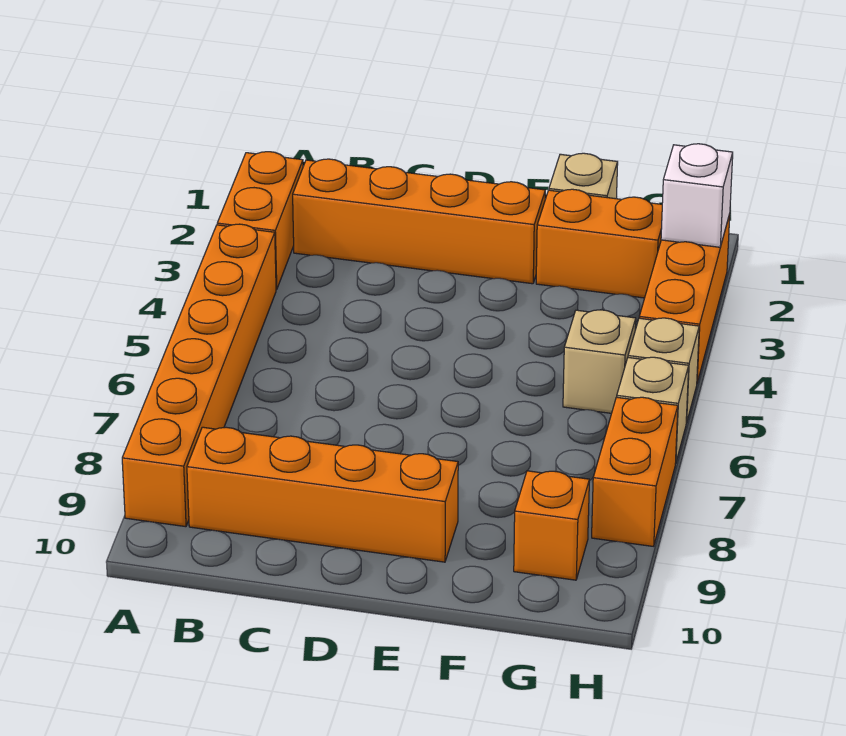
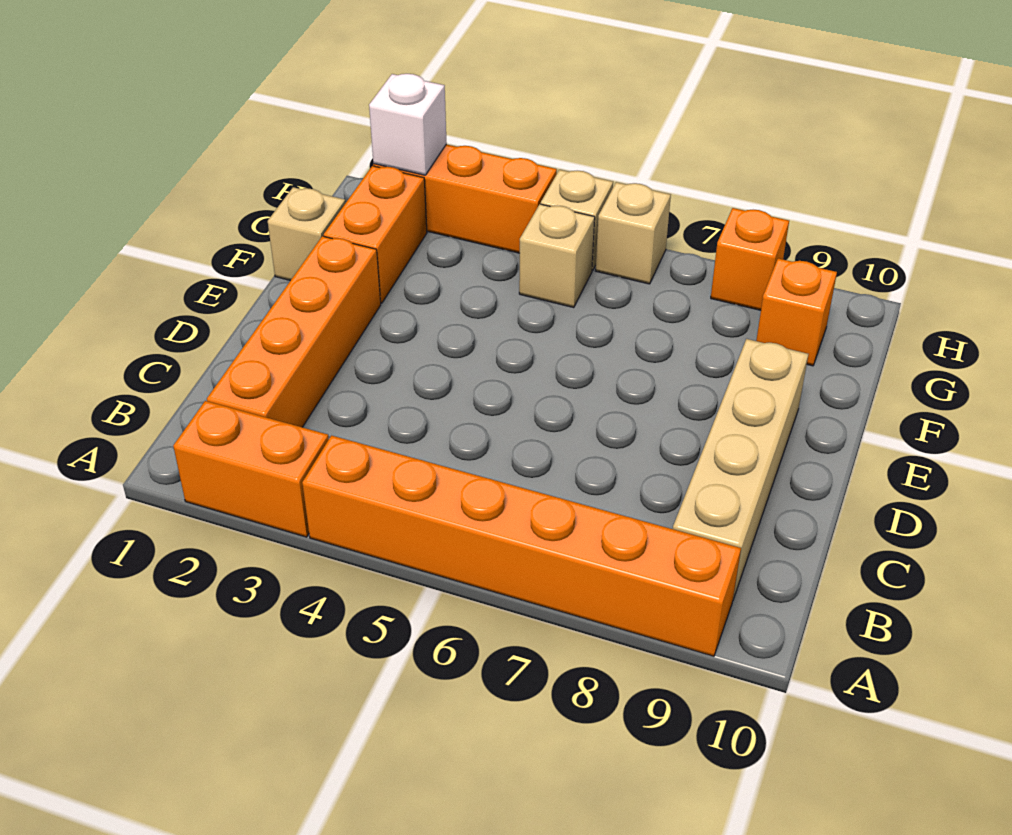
orange brick B9:E9 level 1 -> tan brick B9:E9 level 1
orange brick H7:H8 level 1 -> orange brick H8 level 1

